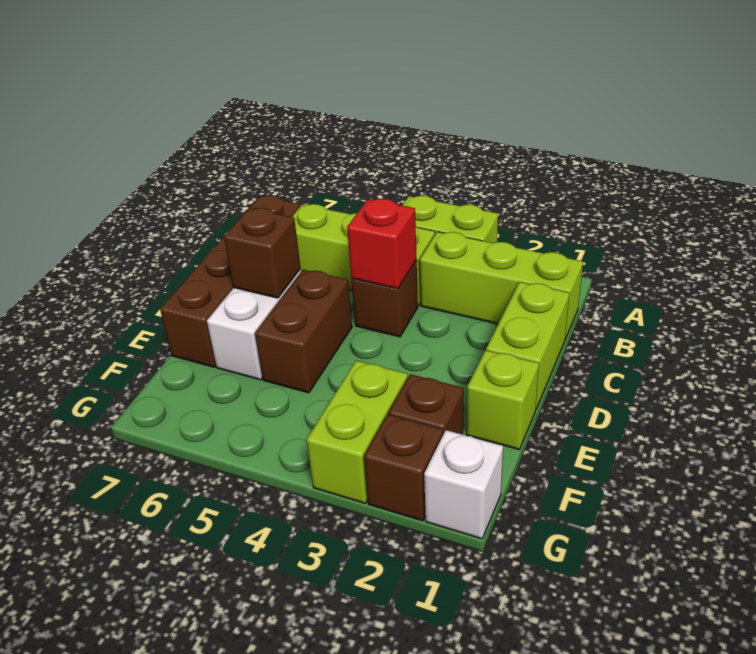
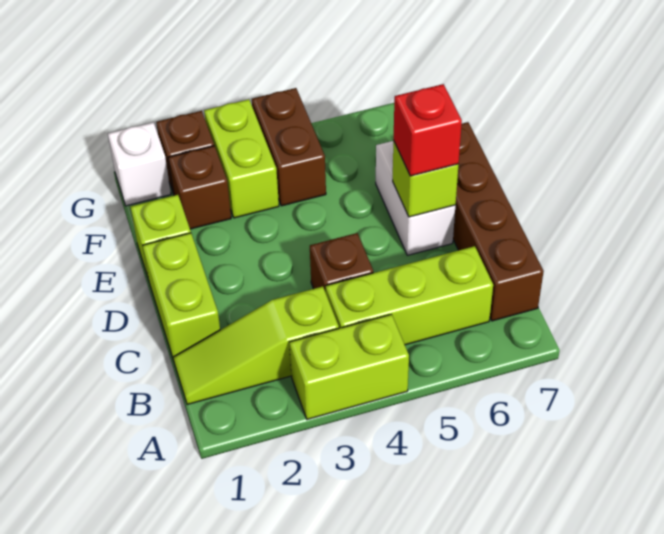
lime brick B1:B3 level 1 -> lime slope B1:B3 level 1 top 3
red brick C4 level 2 -> red brick D6 level 3
brown brick D5:E5 level 1 -> brown brick F4:G4 level 1
brown brick D6 level 2 -> lime brick D6 level 2

